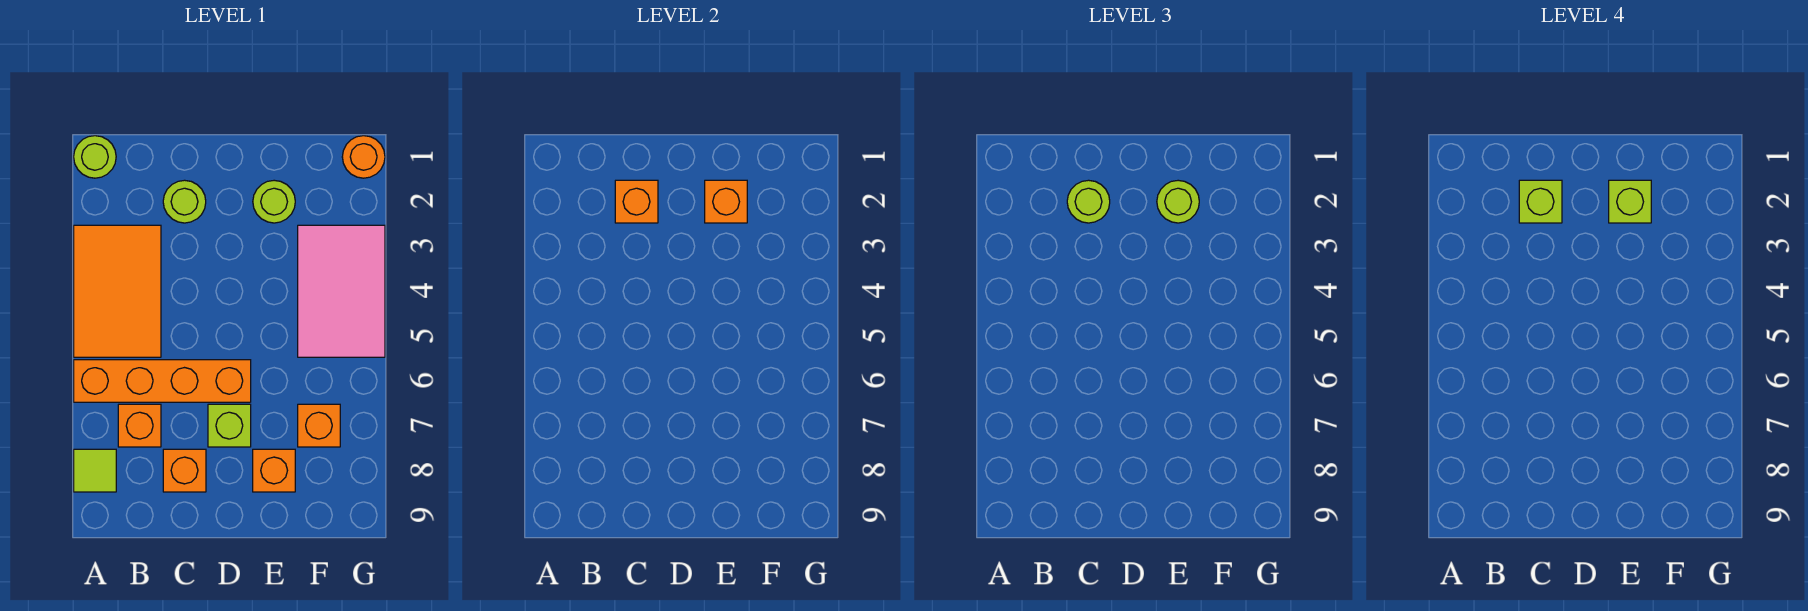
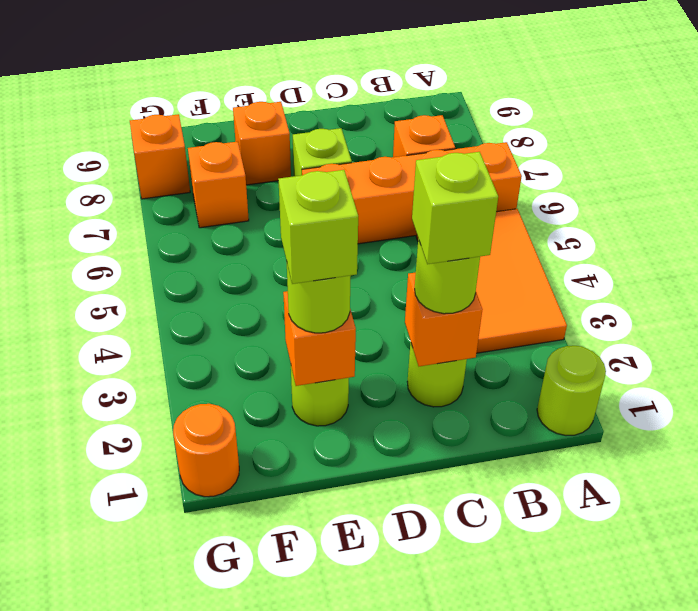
lime tile A8 level 1 -> none
orange brick C8 level 1 -> orange brick G8 level 1
pink tile F3:G5 level 1 -> none

